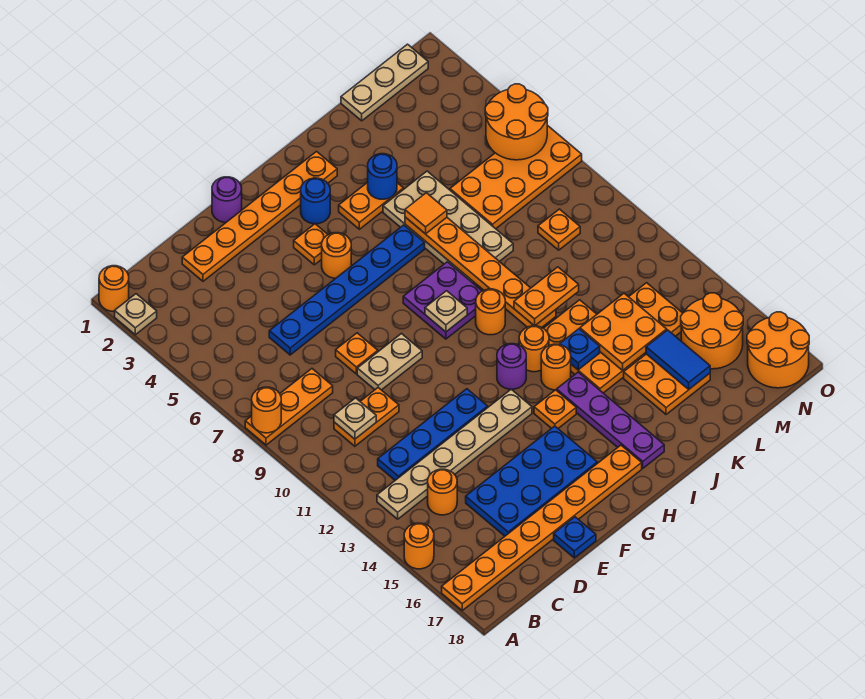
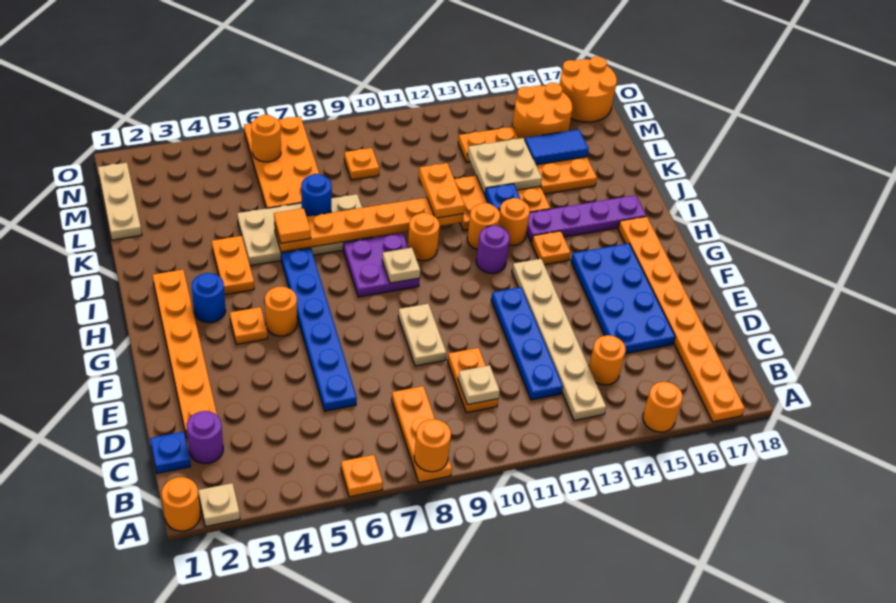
orange plate E8 level 1 -> orange plate A6 level 1
blue plate E18 level 1 -> blue plate C1 level 1
purple round brick F1 level 1 -> purple round brick C2 level 1
blue round brick J4 level 2 -> blue round brick K7 level 2
orange plate K13:L14 level 2 -> tan plate K13:L14 level 2
orange round brick N5:O6 level 2 -> orange round brick N6 level 2

